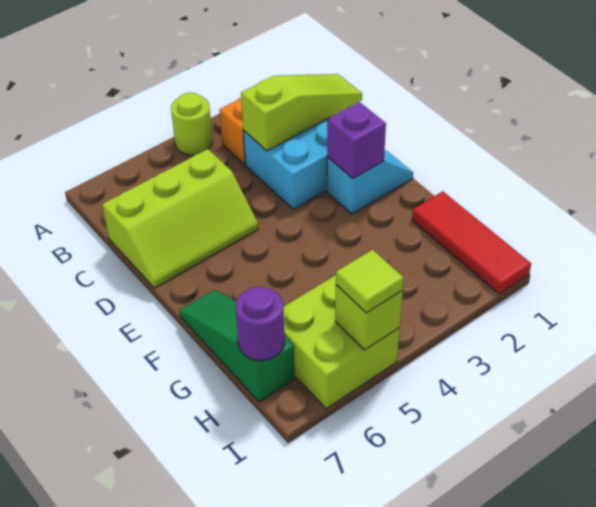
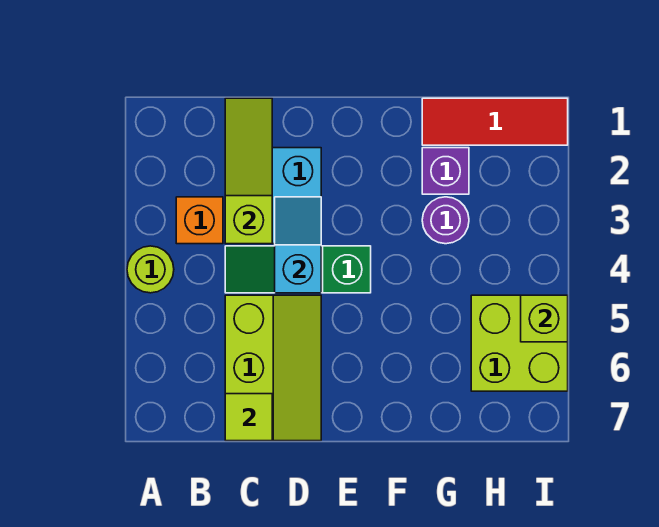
cyan slope E1:E2 level 1 top 2 -> cyan slope D3:D4 level 2 top 4
purple brick E2 level 2 -> purple brick G2 level 1
green slope F7:H7 level 1 top H -> green slope C4:E4 level 1 top E
purple round brick H7 level 2 -> purple round brick G3 level 1
lime tile I5 level 3 -> lime tile C7 level 2

